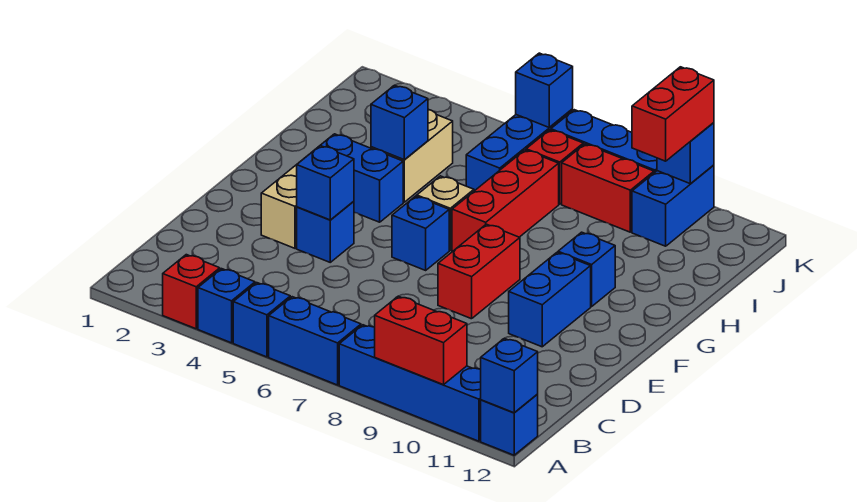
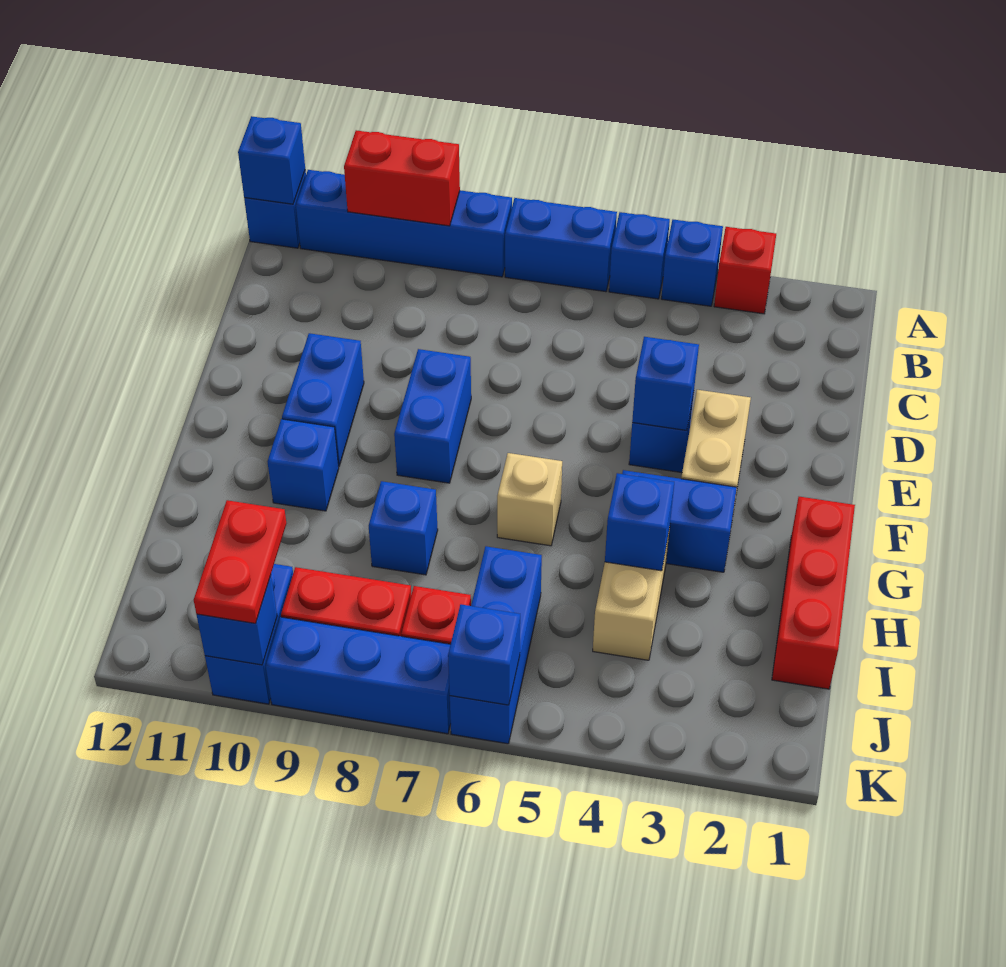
red brick E8:F8 level 1 -> blue brick E8:F8 level 1
blue brick F6 level 1 -> blue brick H8 level 1
red brick G7:I7 level 1 -> red brick G1:I1 level 1
red brick J10:K10 level 3 -> red plate J10:K10 level 3

